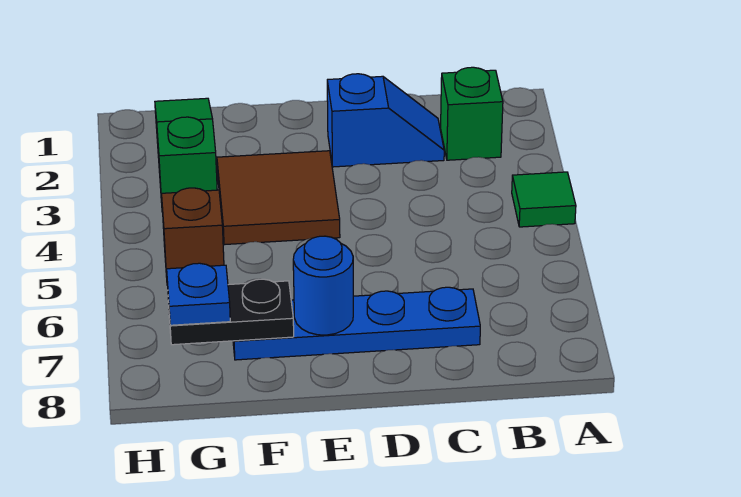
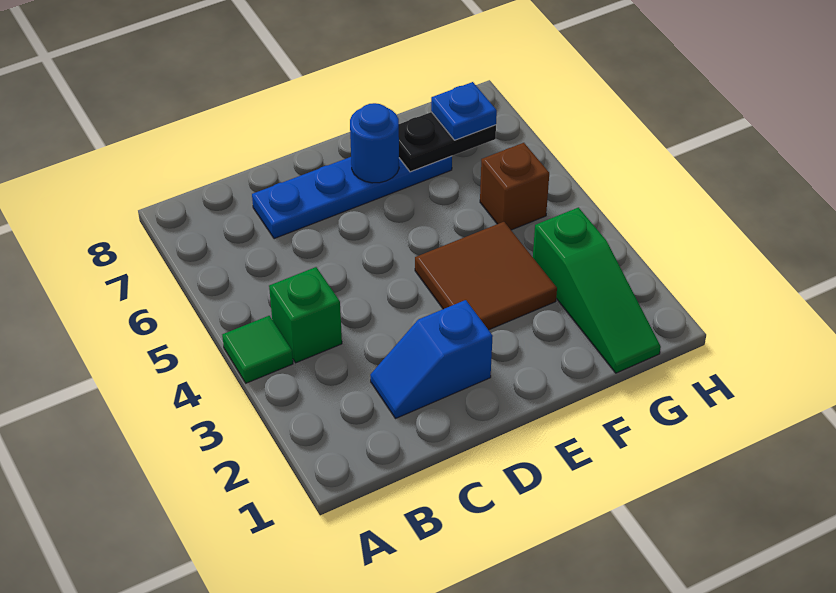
green brick B2 level 1 -> green brick B4 level 1

